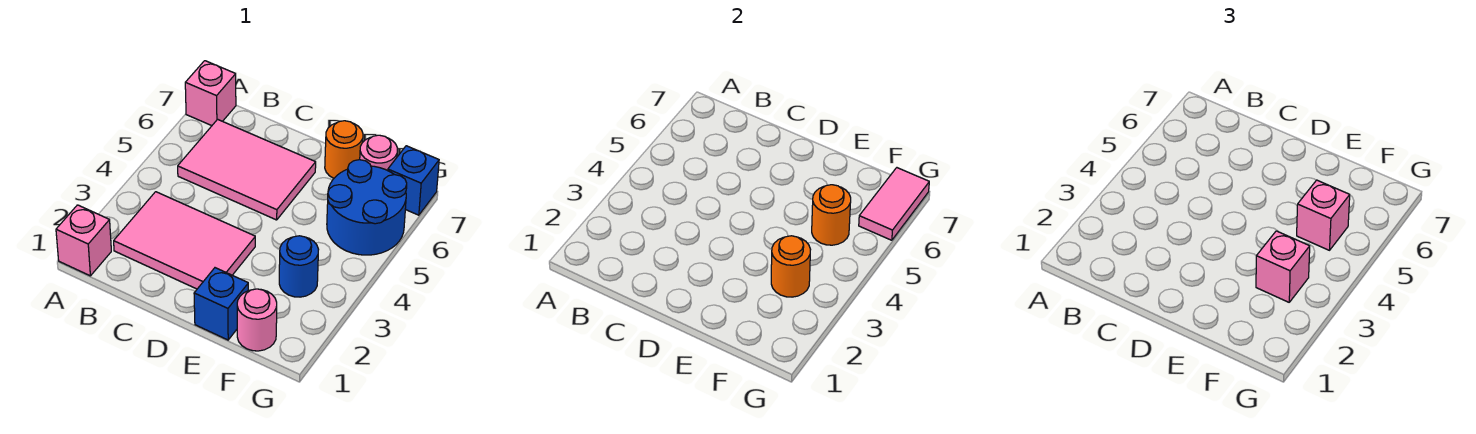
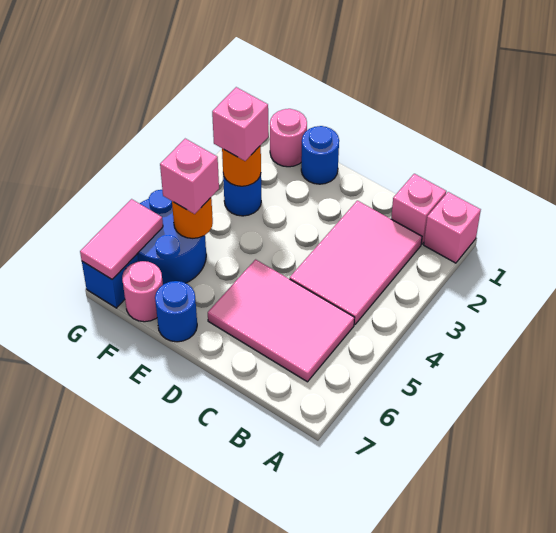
pink brick A7 level 1 -> pink brick B1 level 1
pink tile B2:D3 level 1 -> pink tile B2:C4 level 1
blue brick E1 level 1 -> blue round brick E1 level 1
orange round brick E7 level 1 -> blue round brick E7 level 1

